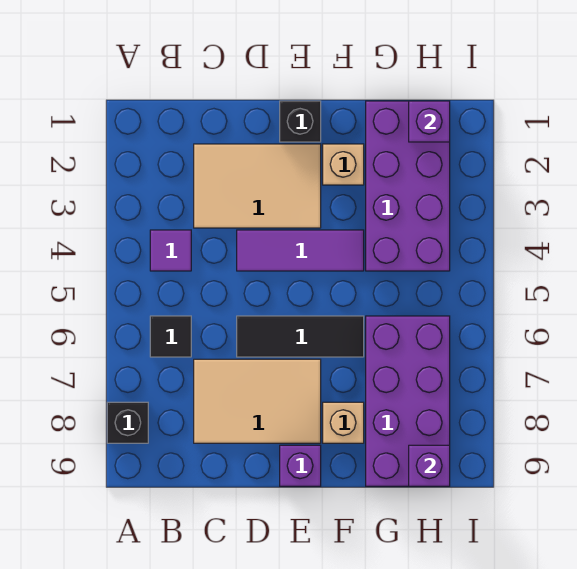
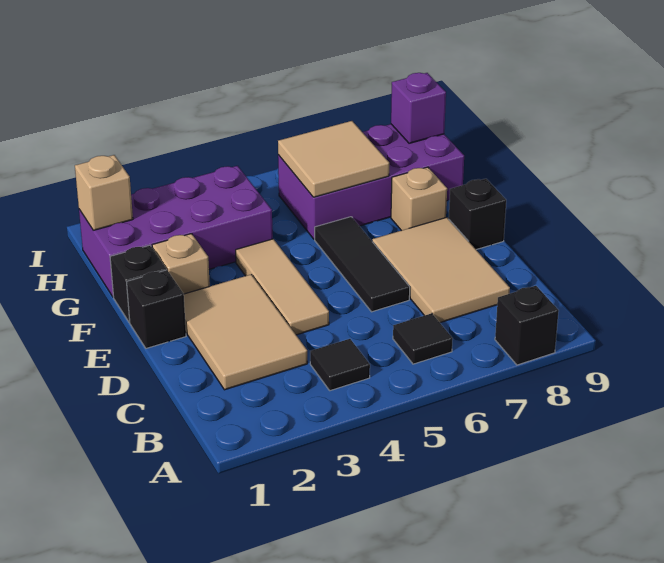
purple tile B4 level 1 -> black tile B4 level 1
purple tile D4:F4 level 1 -> tan tile D4:F4 level 1
purple brick E9 level 1 -> black brick E9 level 1
none -> black brick F1 level 1
none -> tan tile G6:H7 level 2
purple brick H1 level 2 -> tan brick H1 level 2

